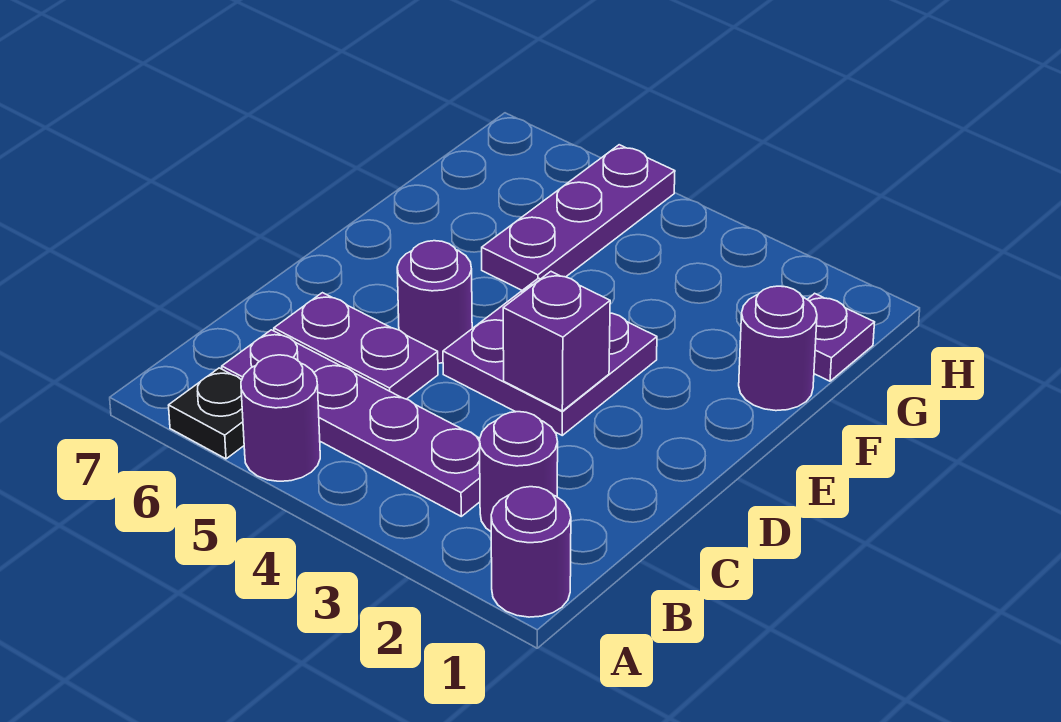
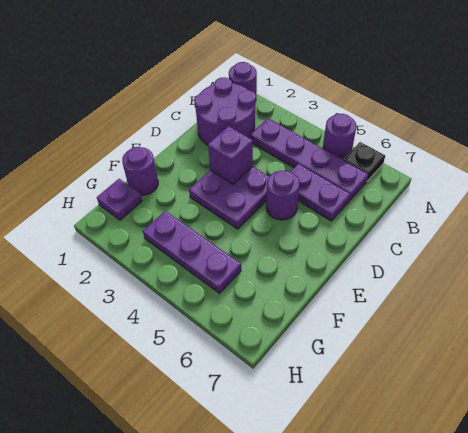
purple round brick B2 level 1 -> purple round brick B1:C2 level 1
purple plate F5:H5 level 1 -> purple plate G3:G5 level 1

